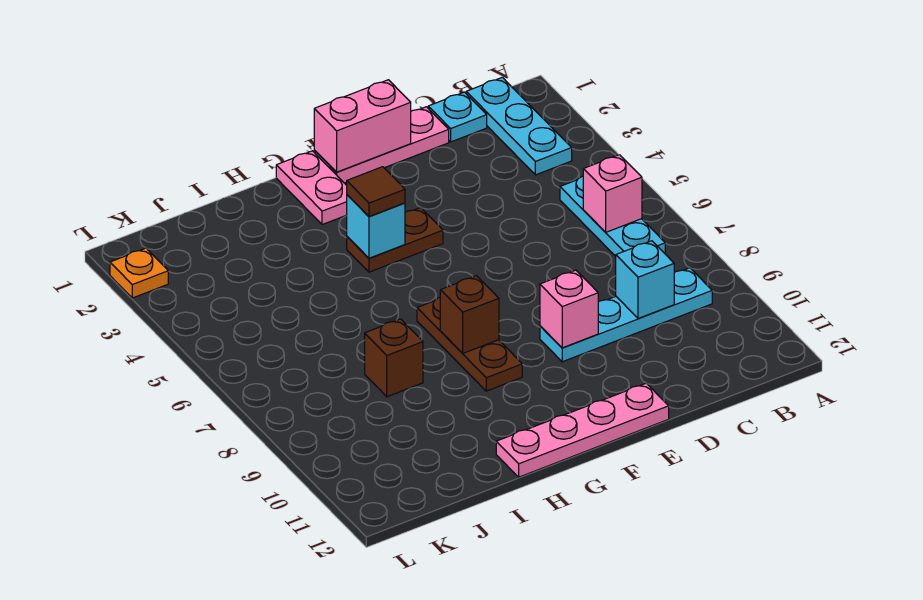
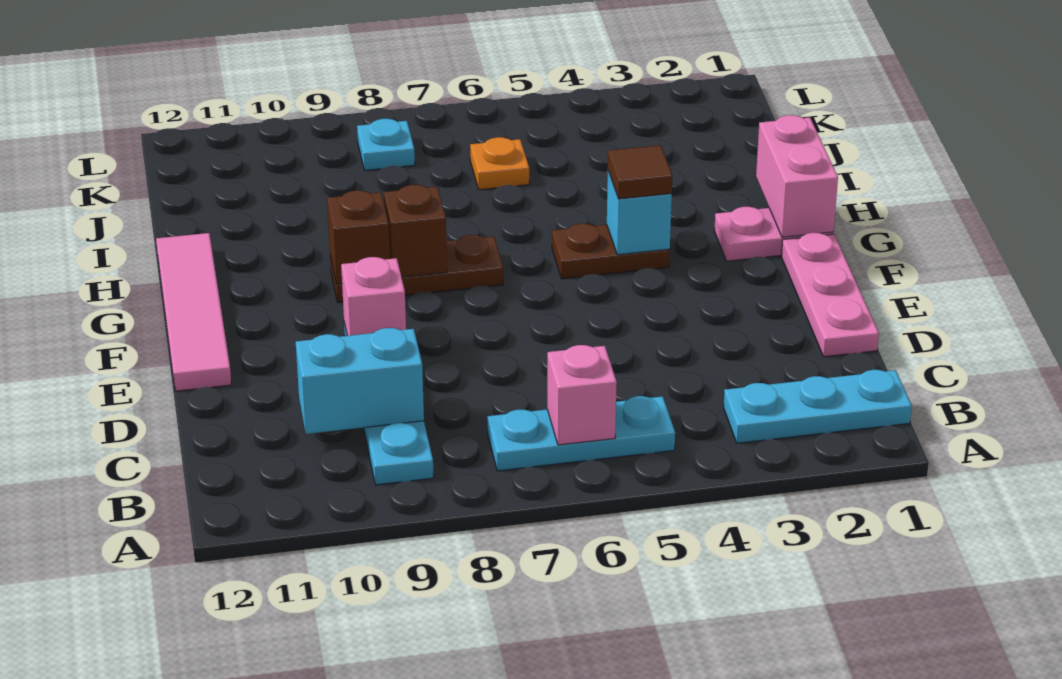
cyan plate C1 level 1 -> cyan plate K8 level 1
cyan brick C9 level 2 -> cyan brick C9:C10 level 2
pink brick E1:F1 level 2 -> pink brick G1:H1 level 2
pink plate E12:H12 level 1 -> pink tile E12:H12 level 1
brown plate F4:G4 level 1 -> brown plate G4:G5 level 1
brown brick I8 level 1 -> brown brick G9 level 2
orange plate L2 level 1 -> orange plate J6 level 1

